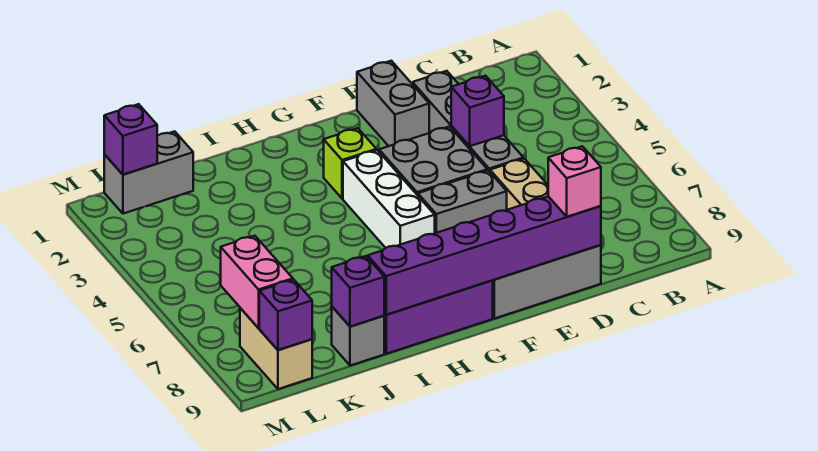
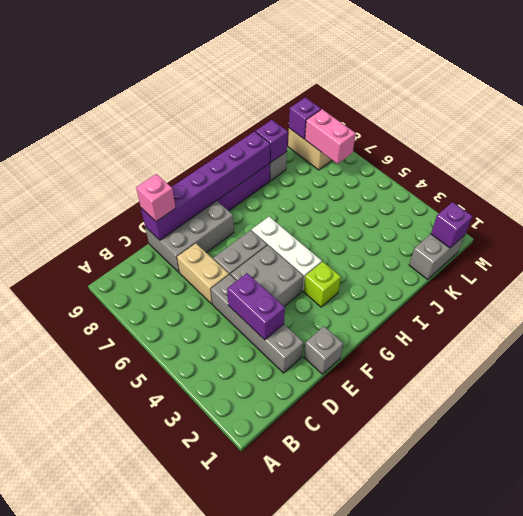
purple brick D4 level 2 -> purple brick D3:D4 level 2
grey brick E1:E2 level 1 -> grey brick E1 level 1

